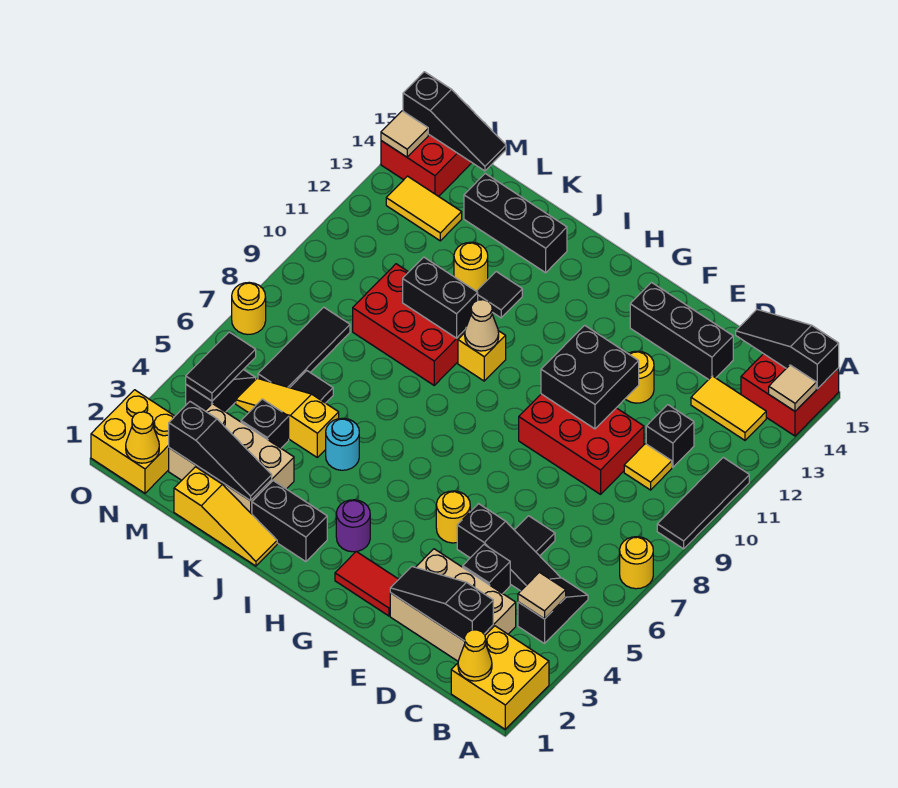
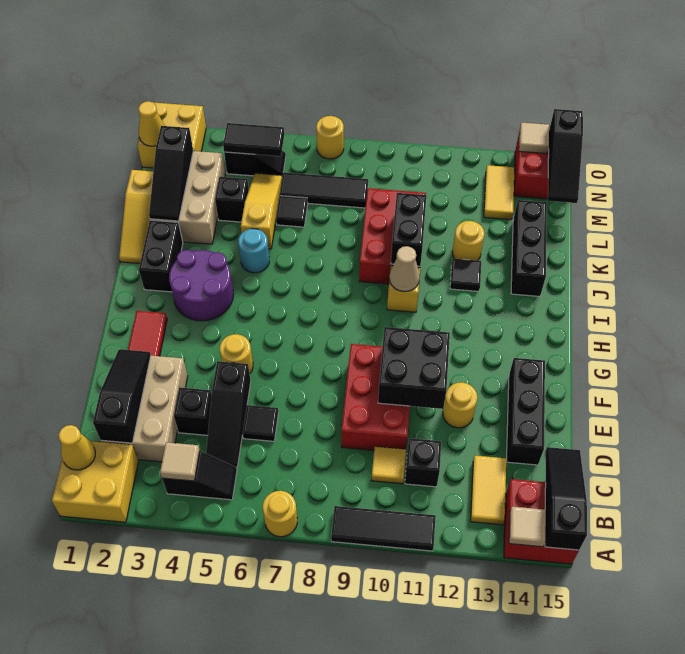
purple round brick H3 level 1 -> purple round brick H3:I4 level 1

